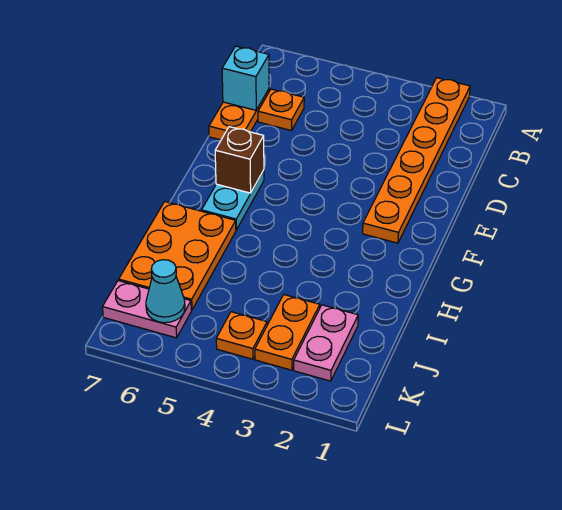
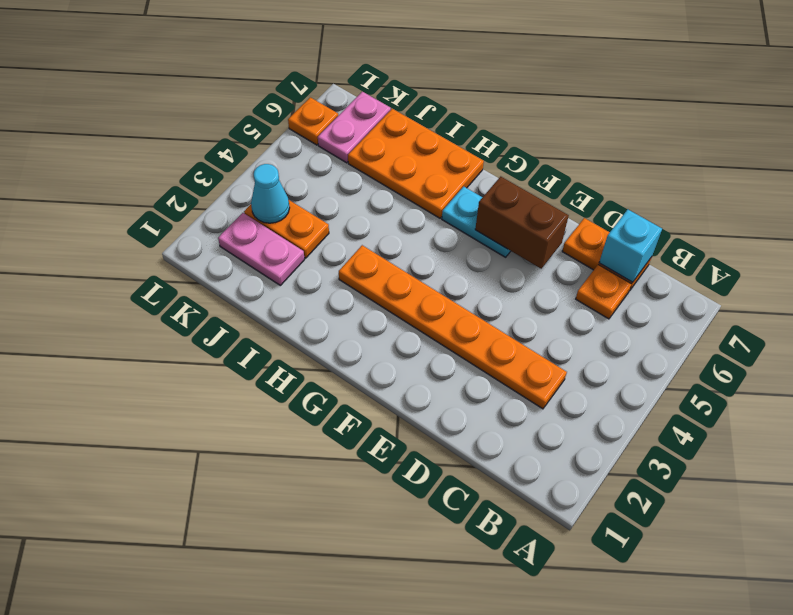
orange plate A2:F2 level 1 -> orange plate C3:H3 level 1
brown brick F6 level 2 -> brown brick E6:F6 level 2
orange plate K4 level 1 -> orange plate L6 level 1
cyan cone K6 level 2 -> cyan cone K3 level 2

